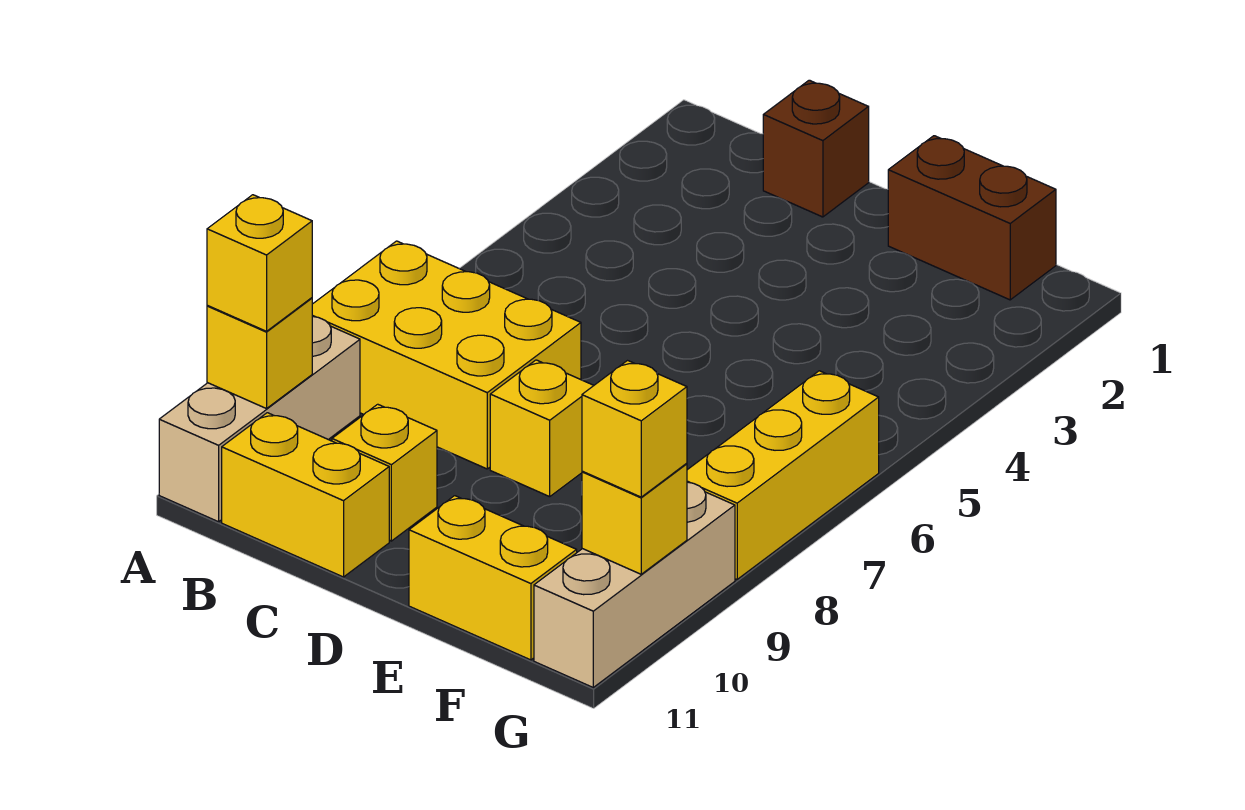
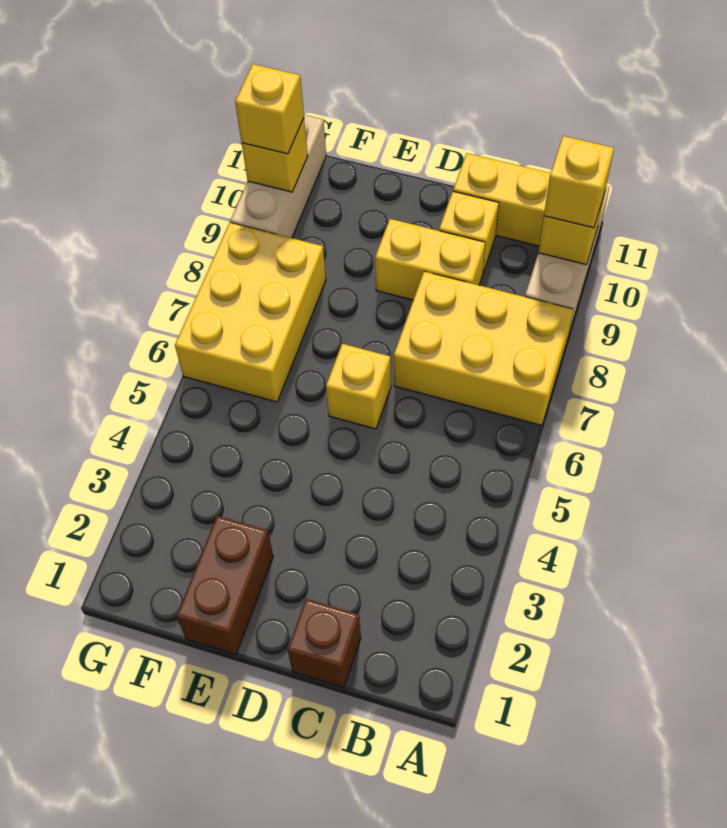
yellow brick D8 level 1 -> yellow brick D6 level 1
brown brick E1:F1 level 1 -> brown brick E1:E2 level 1
yellow brick E11:F11 level 1 -> yellow brick C9:D9 level 1
yellow brick G6:G8 level 1 -> yellow brick F6:G8 level 1

